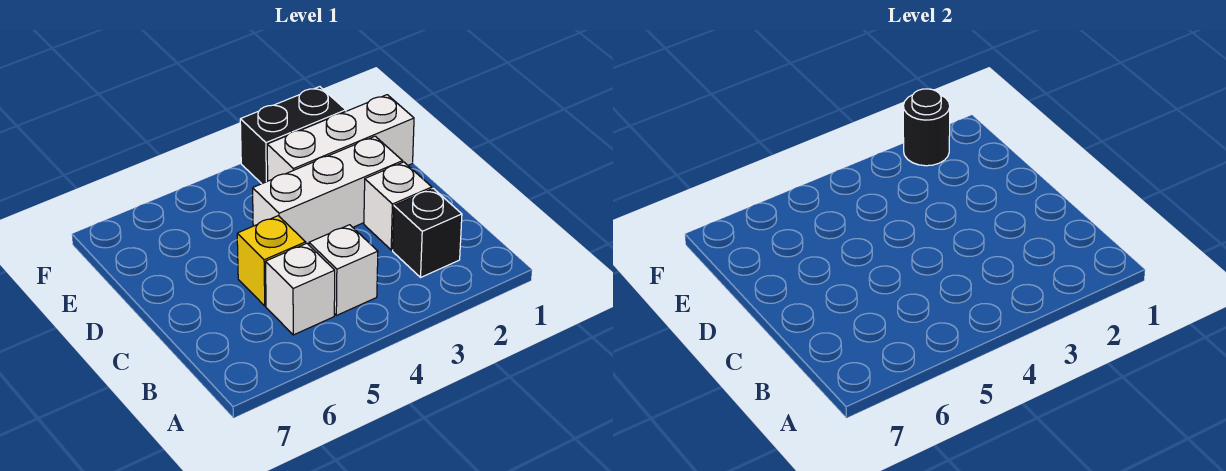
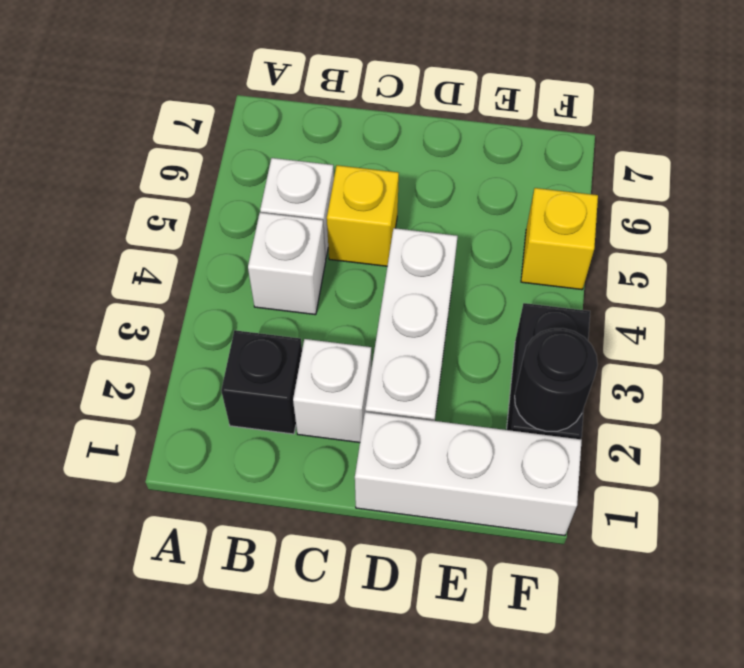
white brick E1:E3 level 1 -> white brick D1:F1 level 1
none -> yellow brick F5 level 1

